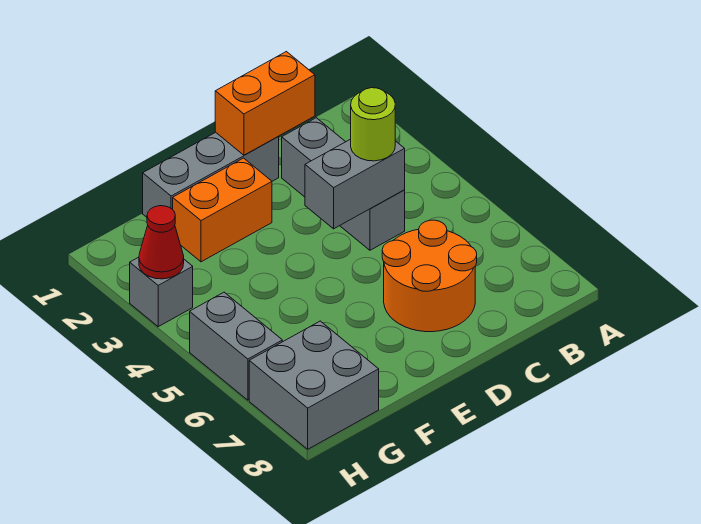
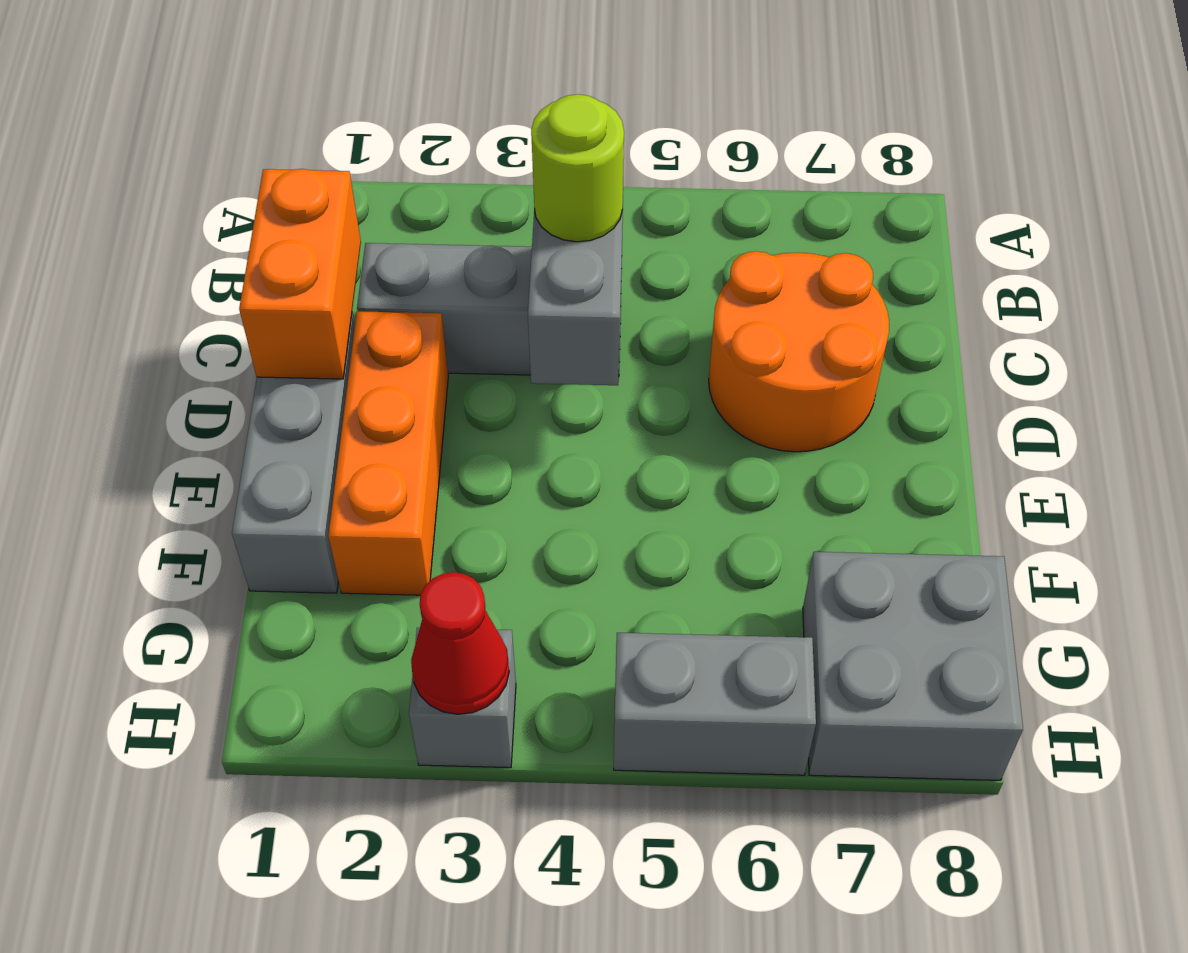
orange brick E2:F2 level 1 -> orange brick D2:F2 level 1

